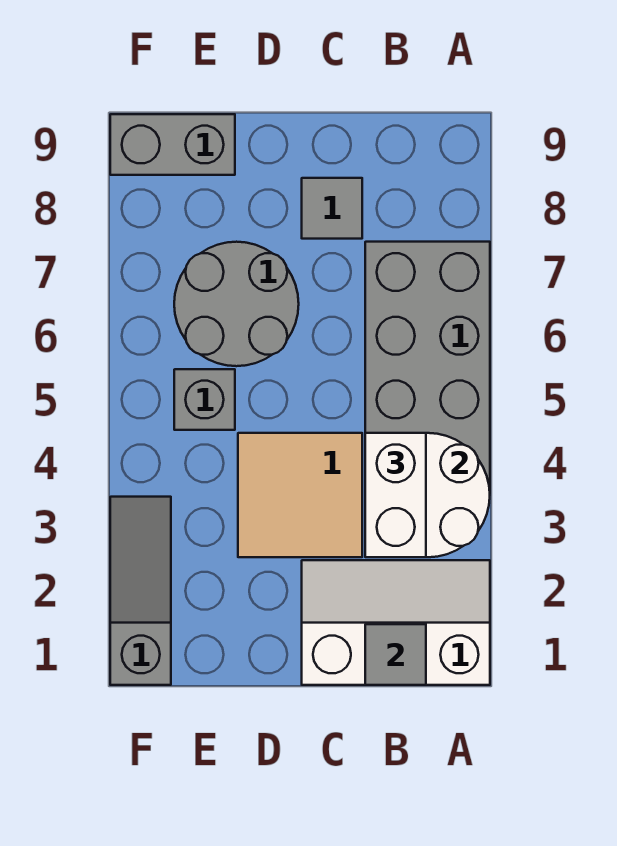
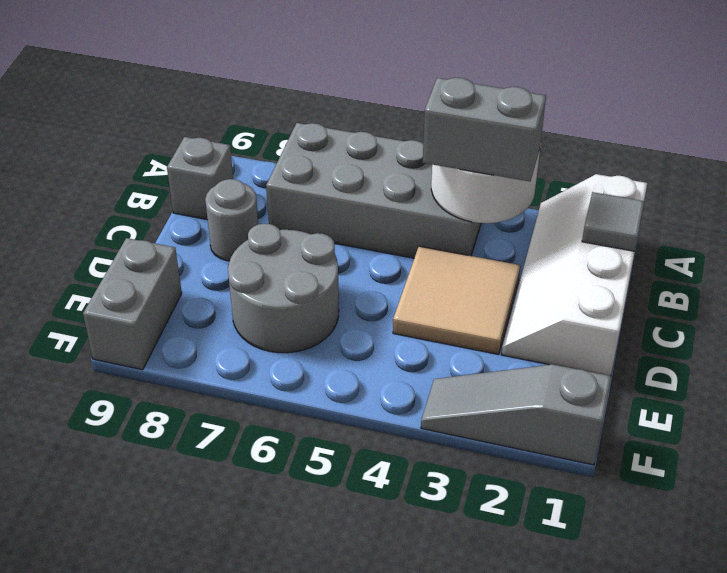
white slope A1:C2 level 1 top 1 -> white slope A1:D2 level 1 top 1
white brick B3:B4 level 3 -> grey brick B3:B4 level 3
grey tile C8 level 1 -> grey round brick C8 level 1
grey brick E5 level 1 -> grey brick B9 level 1

